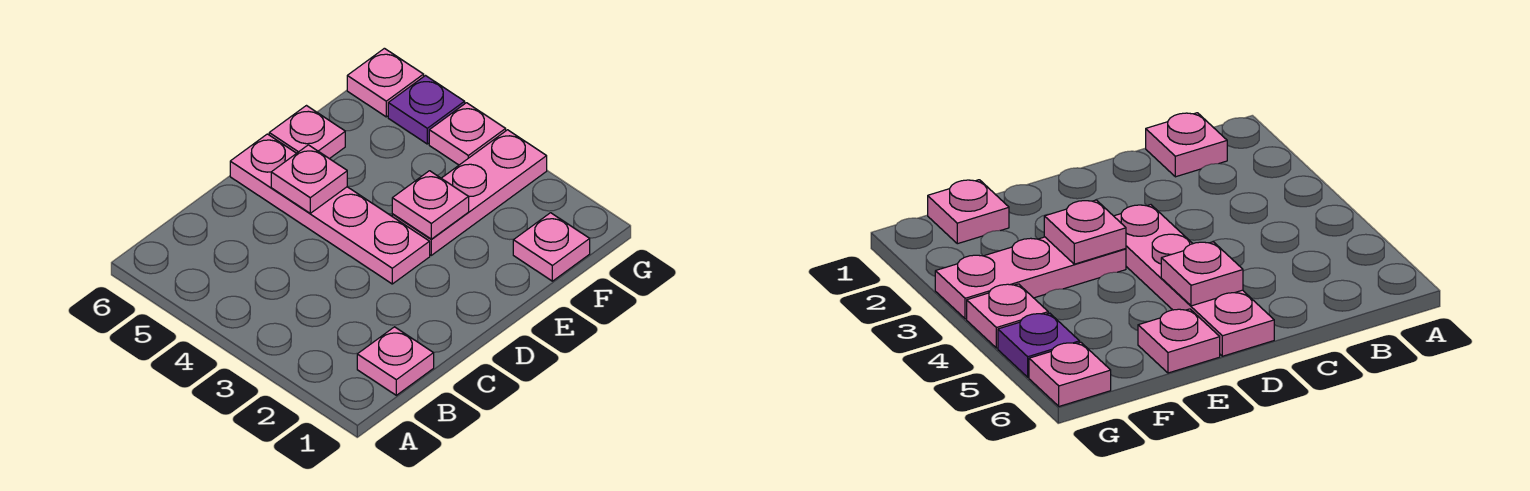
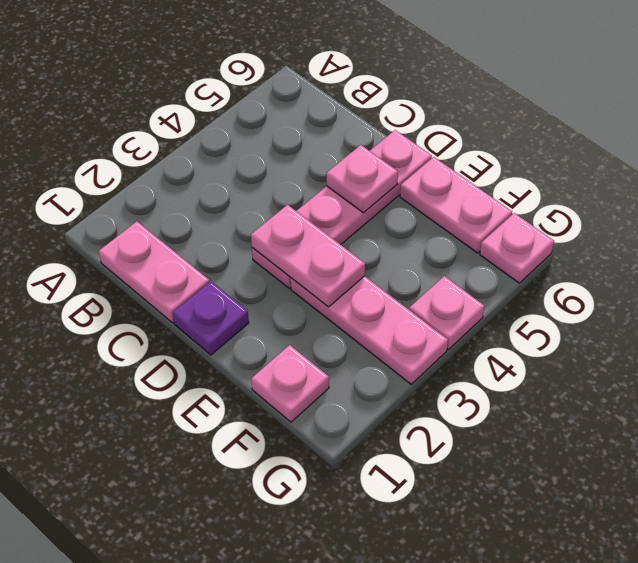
pink plate B1 level 1 -> pink plate B1:C1 level 1
pink plate E3 level 2 -> pink plate D3:E3 level 2
pink plate E6 level 1 -> pink plate E6:F6 level 1
purple plate G5 level 1 -> purple plate D1 level 1

